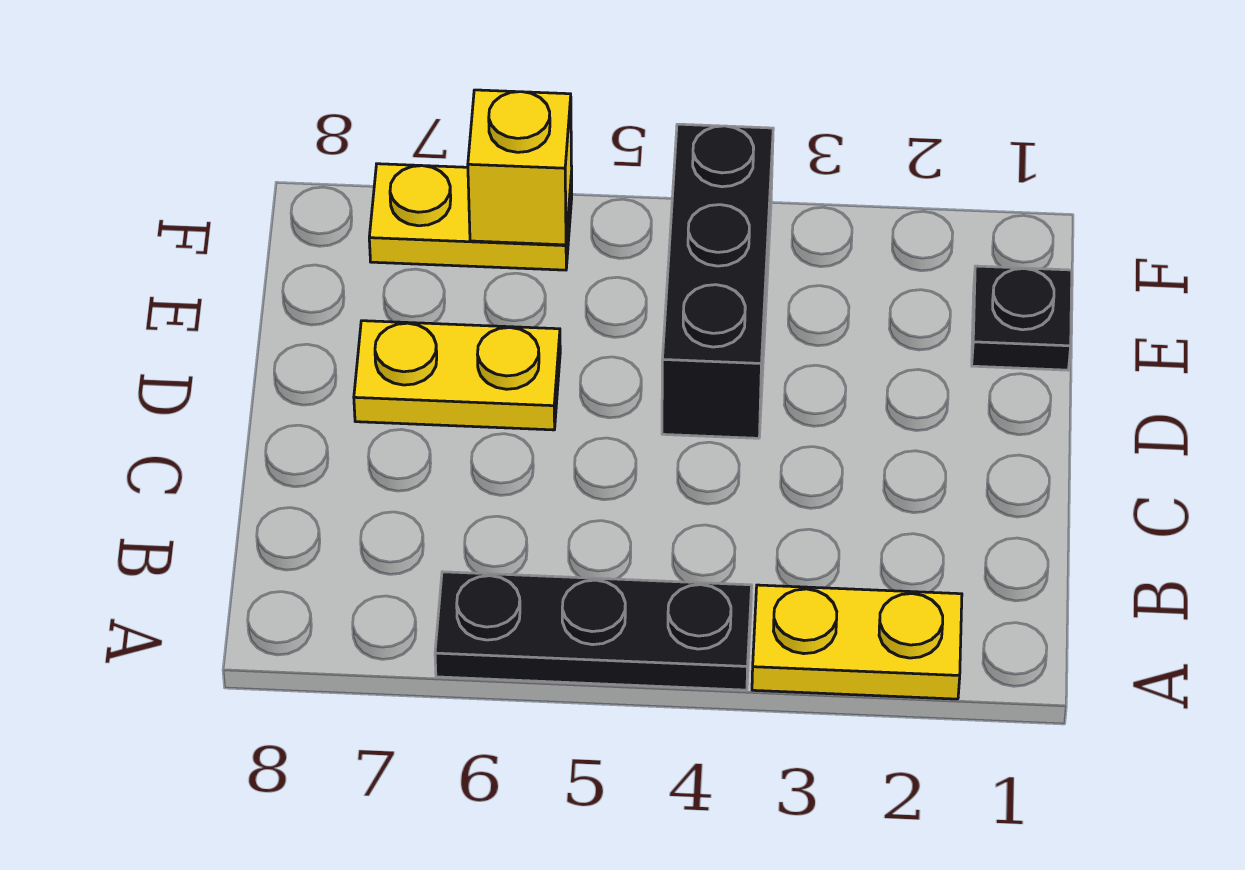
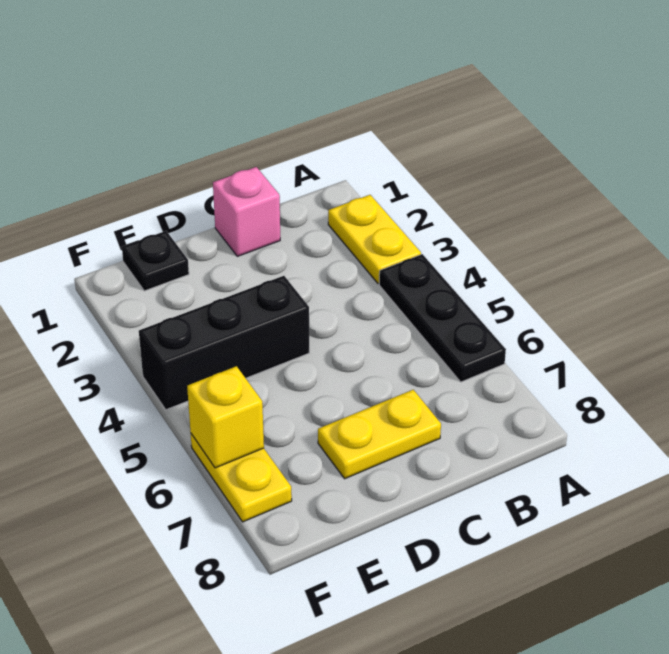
none -> pink brick C1 level 1
yellow plate D6:D7 level 1 -> yellow plate C7:D7 level 1

